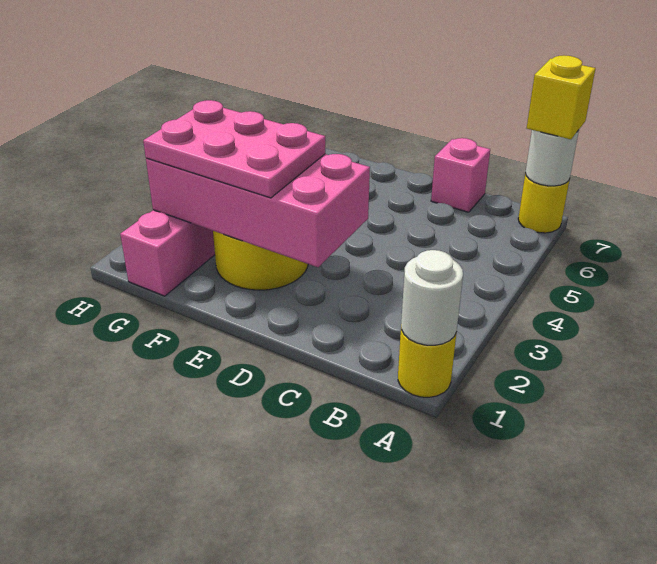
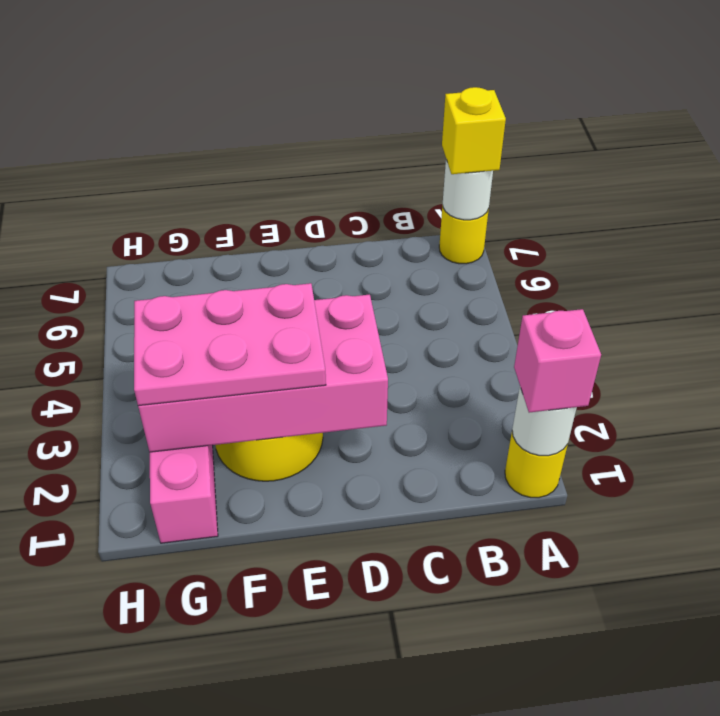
pink brick C7 level 1 -> pink brick A1 level 3

